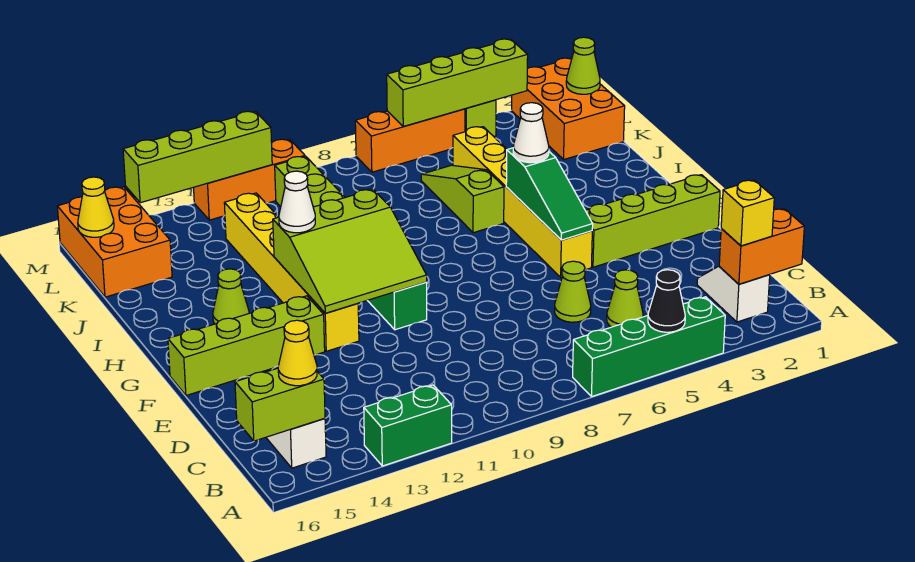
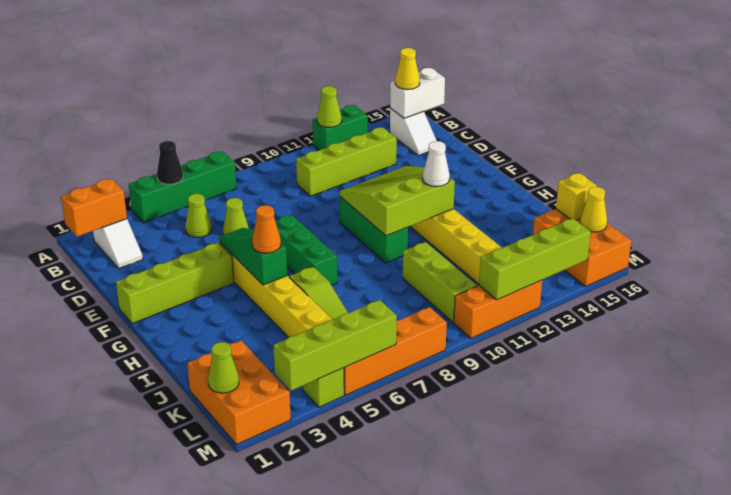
yellow brick B2 level 3 -> yellow brick K16 level 2
lime brick B15:B16 level 2 -> white brick B15:B16 level 2
none -> green brick F7:H7 level 1
lime brick F13:F16 level 1 -> lime brick C10:C13 level 1
white cone H5 level 3 -> orange cone H5 level 3
lime cone H14 level 1 -> lime cone A12 level 2
orange brick M5:M7 level 1 -> orange brick M5:M8 level 1

